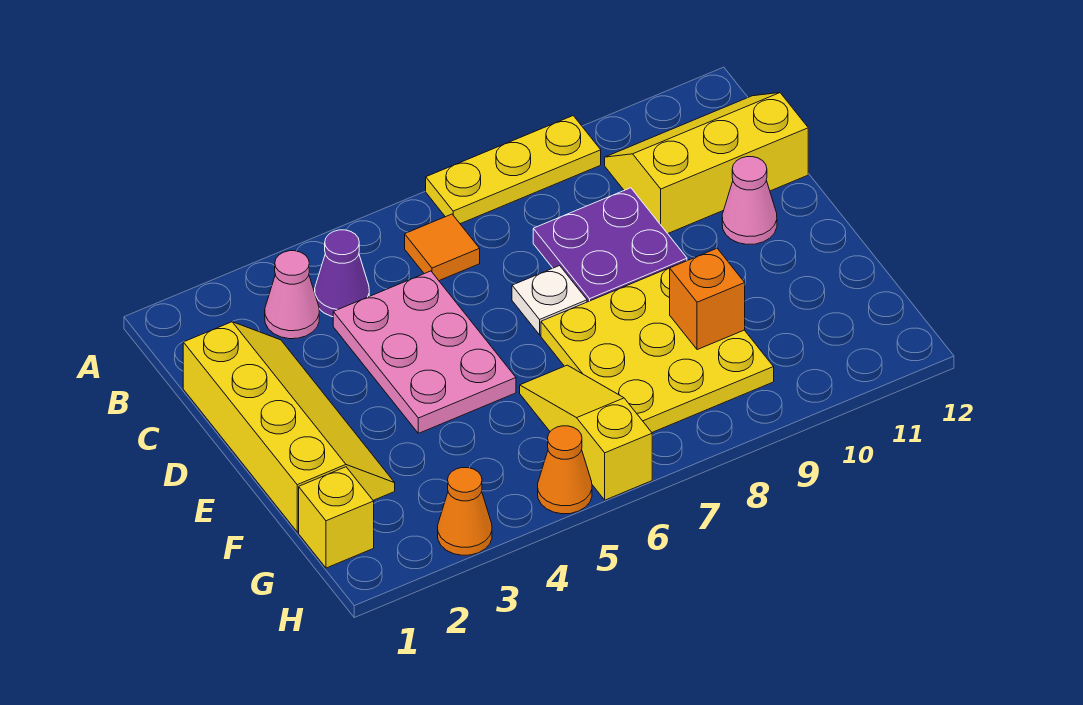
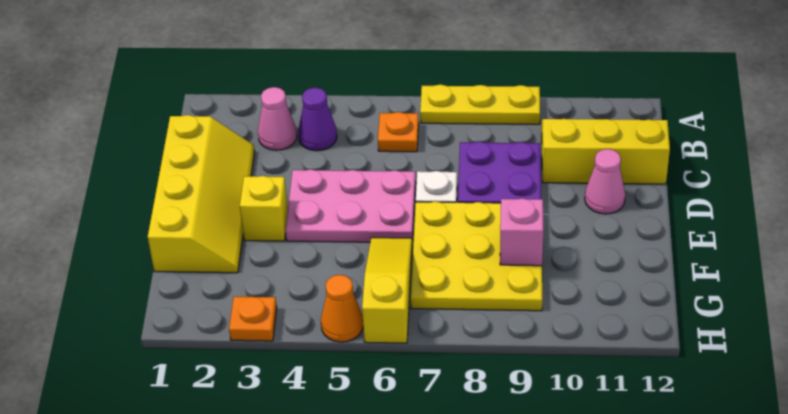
orange tile B6 level 1 -> orange plate B6 level 1
pink plate C4:E5 level 1 -> pink plate D4:E6 level 1
orange brick F9 level 2 -> pink brick F9 level 2
yellow brick G1 level 1 -> yellow brick E3 level 1
orange cone H3 level 1 -> orange plate H3 level 1

